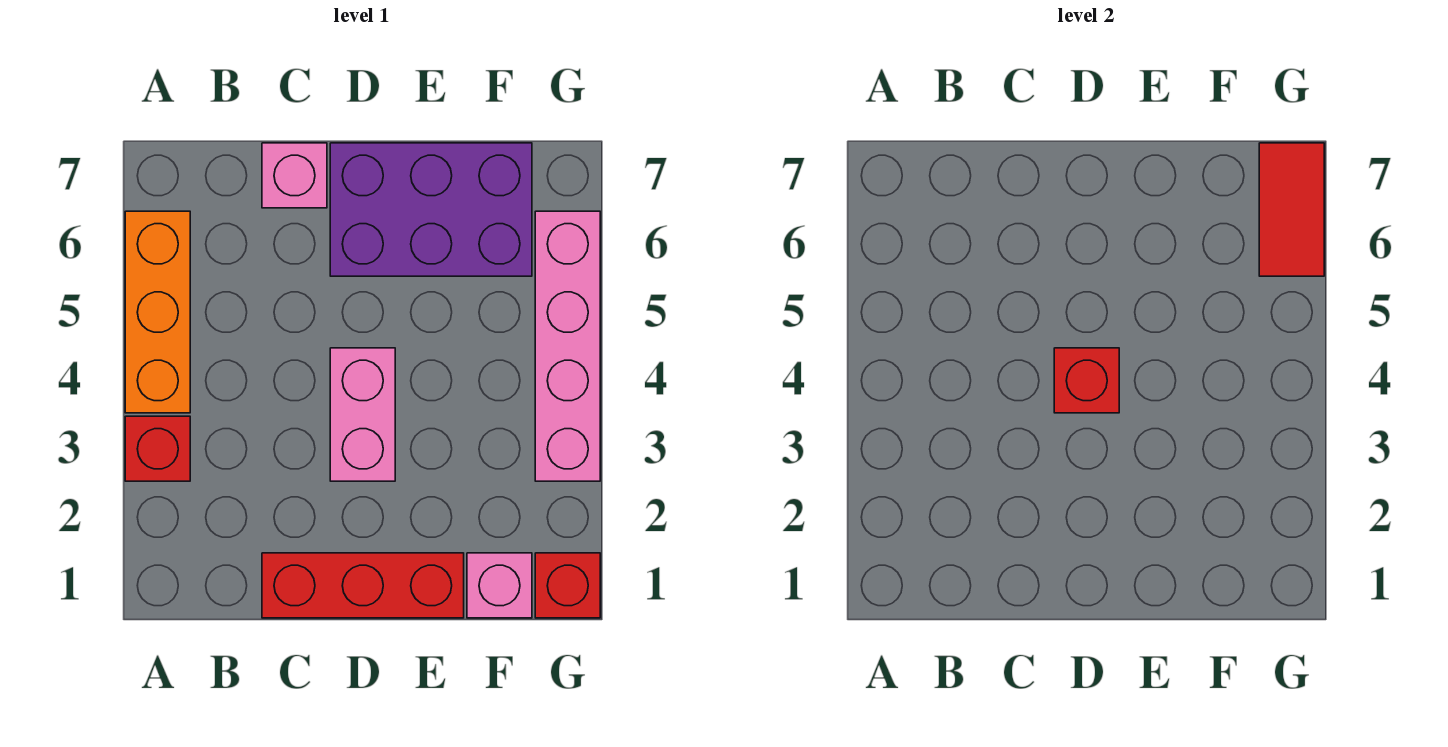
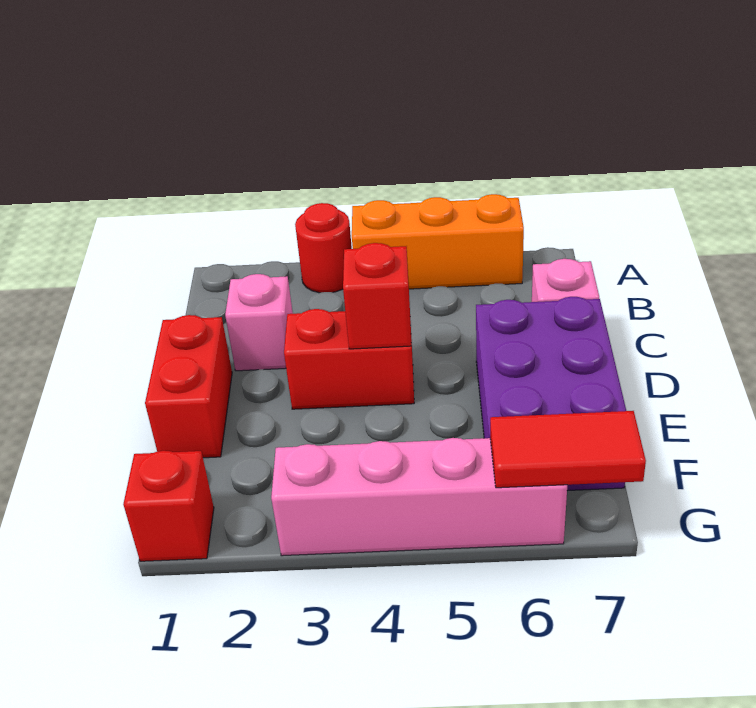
red brick A3 level 1 -> red round brick A3 level 1
red brick C1:E1 level 1 -> red brick D1:E1 level 1
pink brick D3:D4 level 1 -> red brick D3:D4 level 1
pink brick F1 level 1 -> pink brick C2 level 1

